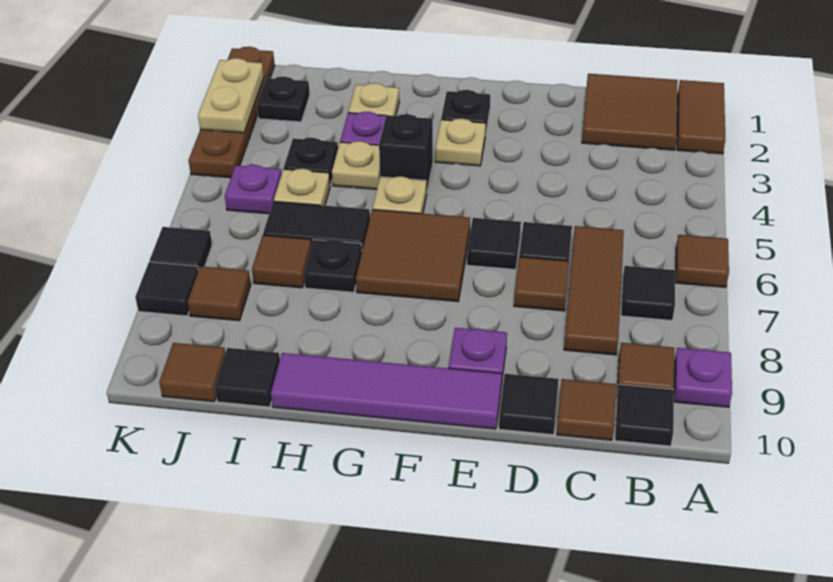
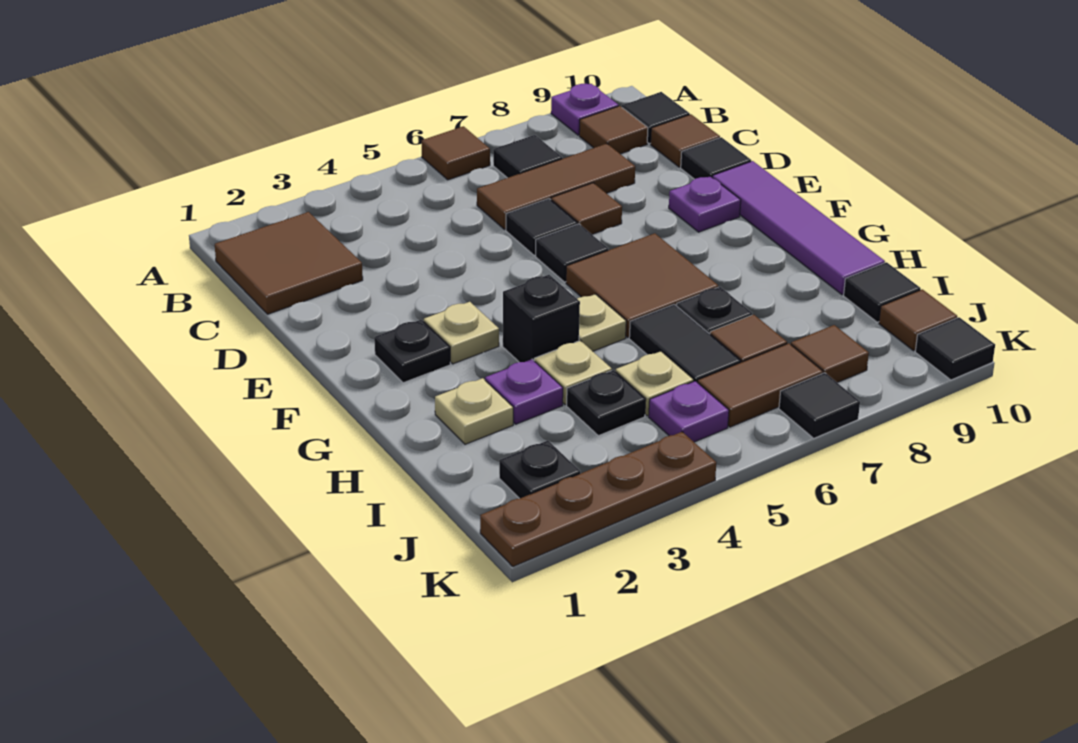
brown tile A1:A2 level 1 -> brown tile J6:J7 level 1
tan plate K2:K3 level 2 -> none
black tile K8 level 1 -> black tile K10 level 1

